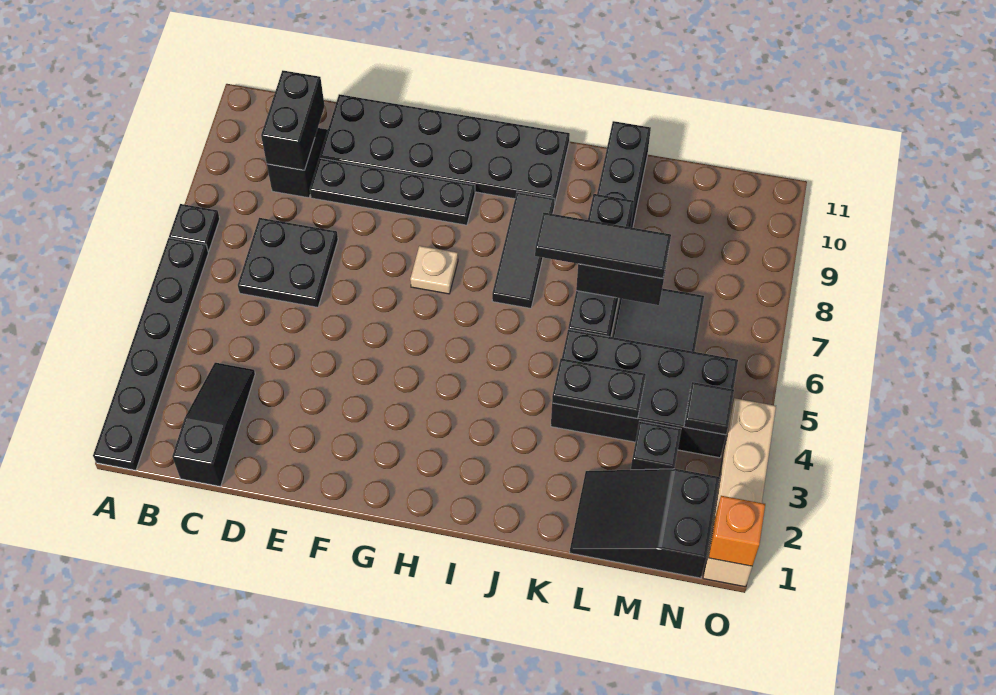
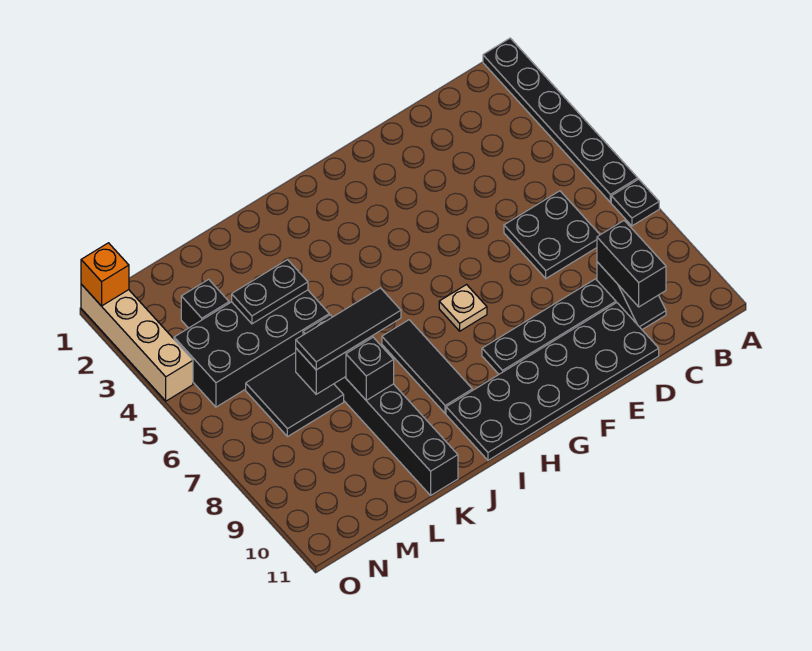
black slope C1:C3 level 1 top 1 -> none
black slope L1:N2 level 1 top N -> none
black tile N4 level 2 -> none

